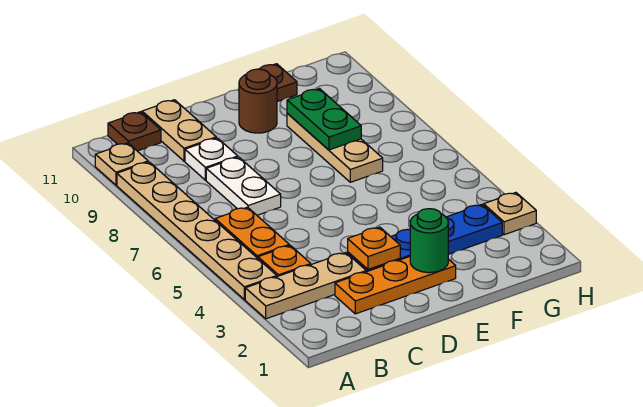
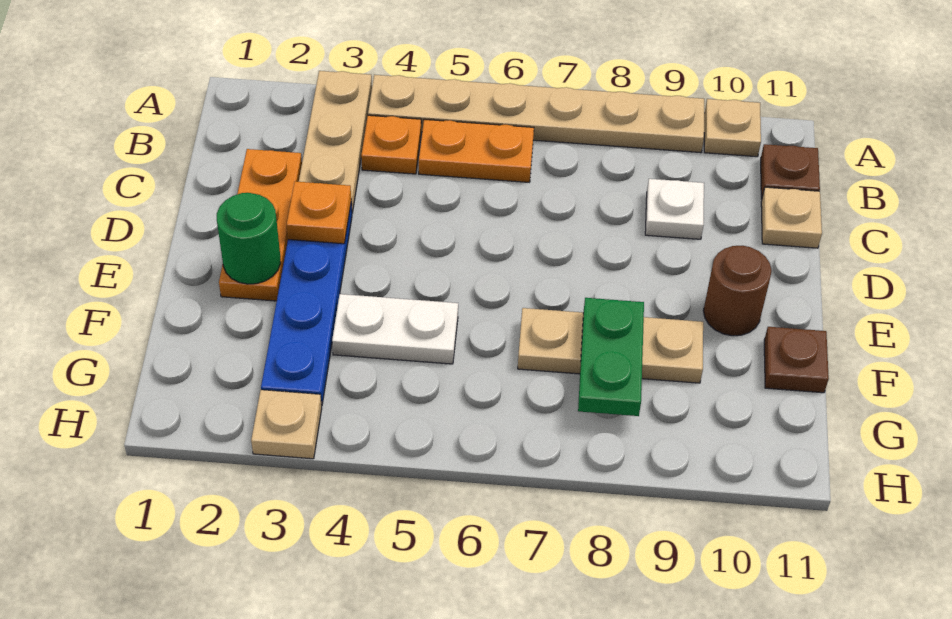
white plate C7:C8 level 1 -> white plate F4:F5 level 1
tan plate C10:C11 level 1 -> tan plate C11 level 1
green plate F8:F9 level 2 -> green plate F8:G8 level 2

